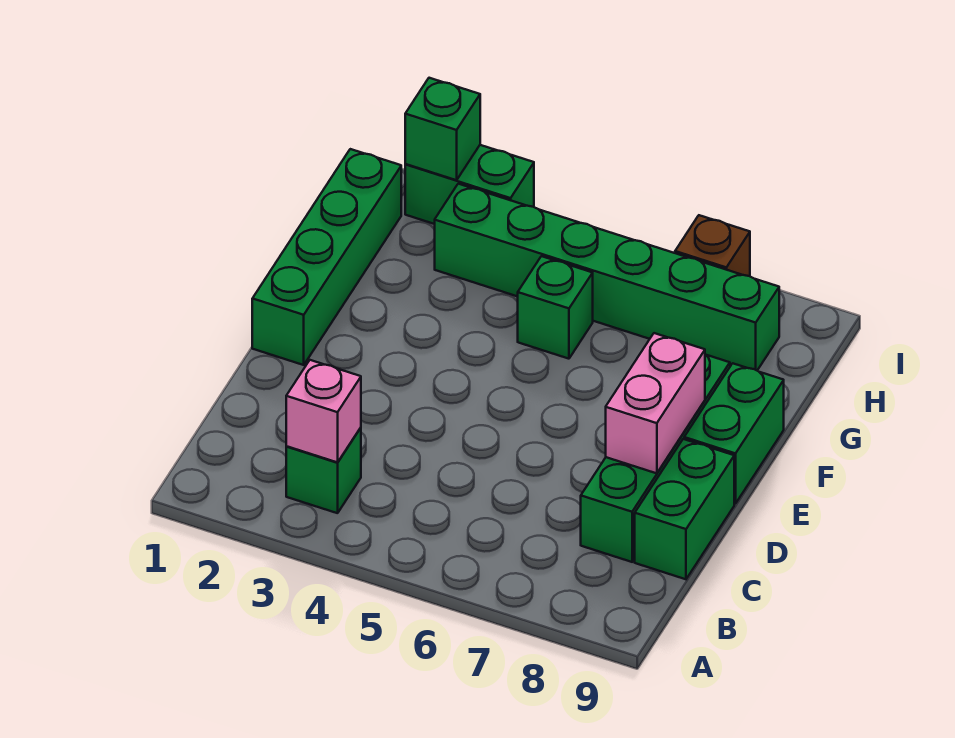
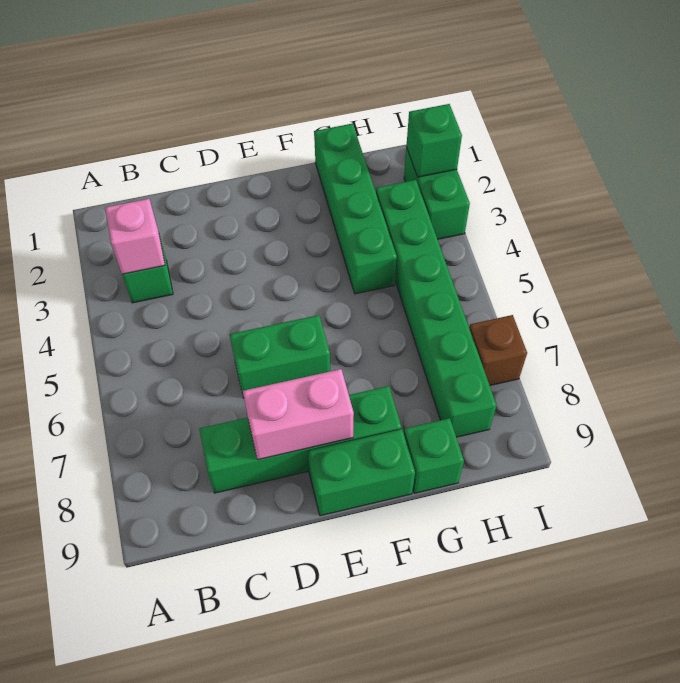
green brick C9:D9 level 1 -> green brick D6:E6 level 1
green brick E1:H1 level 1 -> green brick G1:G4 level 1
green brick G5 level 1 -> green brick G9 level 1

